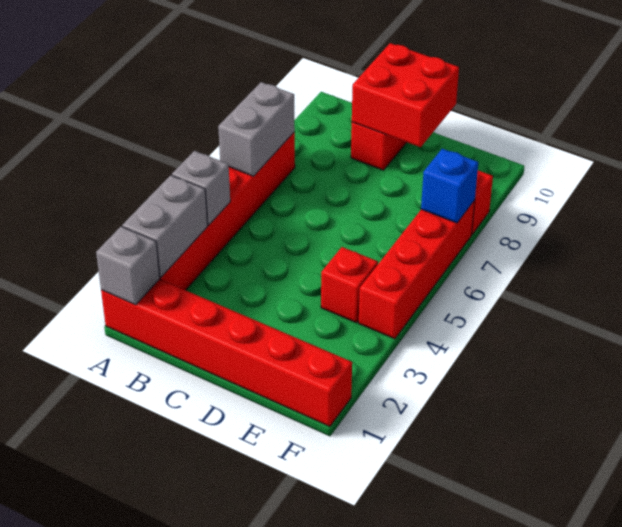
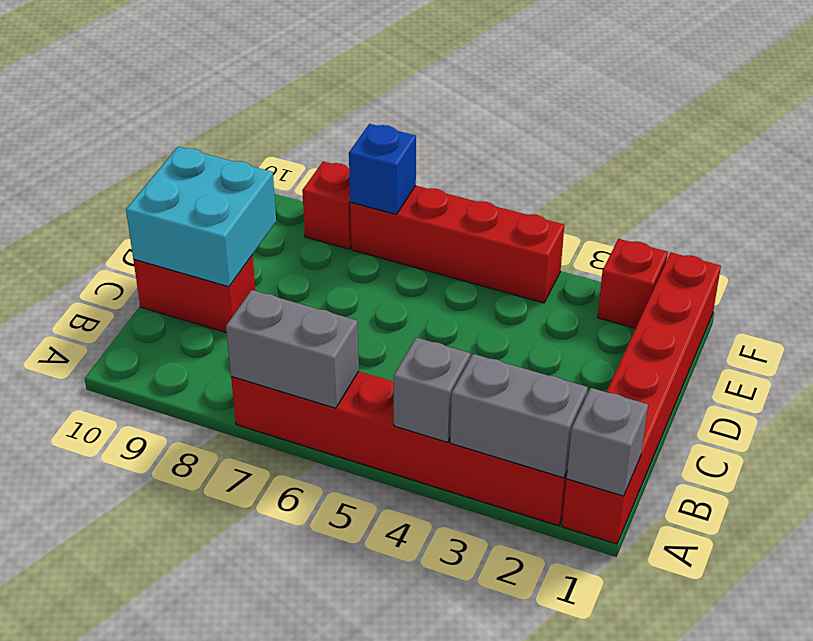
red brick C9:D10 level 2 -> cyan brick C9:D10 level 2
red brick E4 level 1 -> red brick F2 level 1

